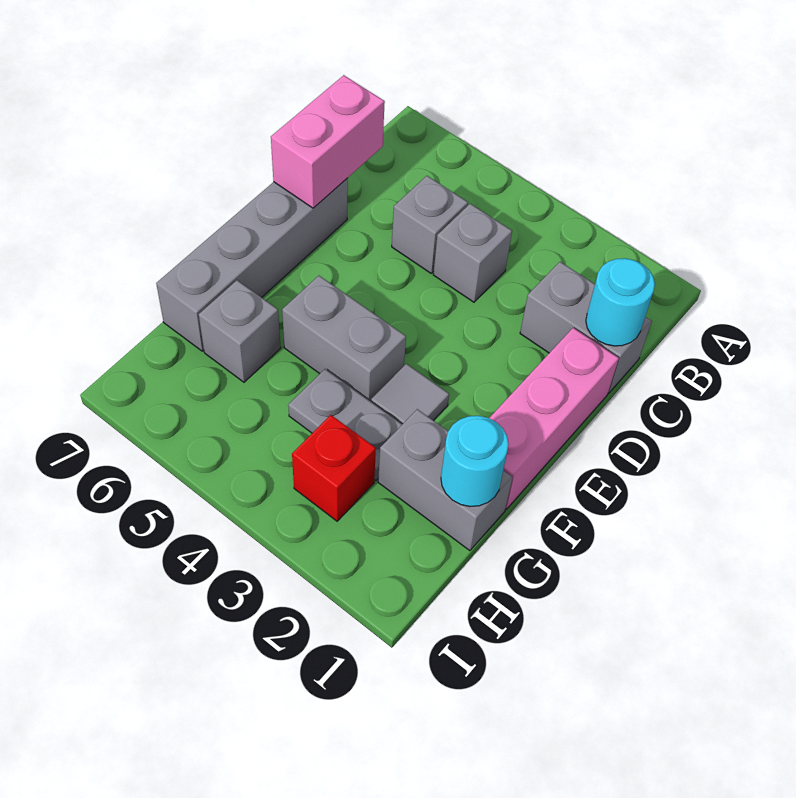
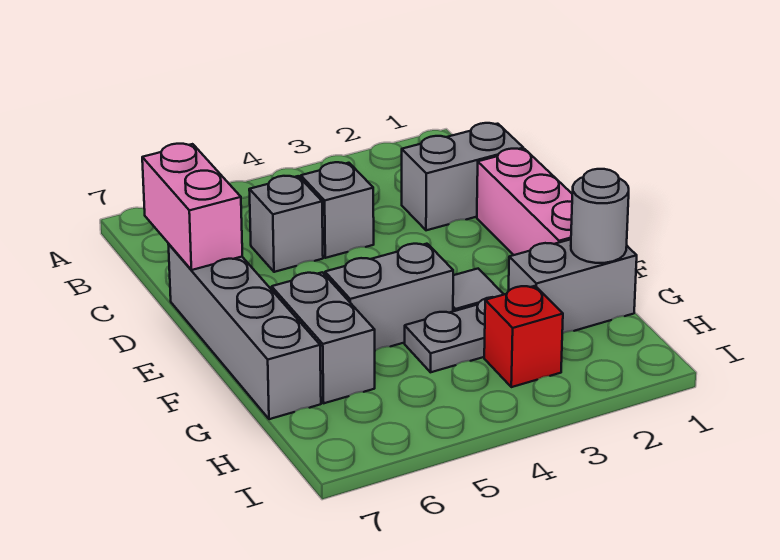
cyan round brick C1 level 2 -> none
cyan round brick G1 level 2 -> grey round brick G1 level 2
grey brick G6 level 1 -> grey brick F6:G6 level 1

